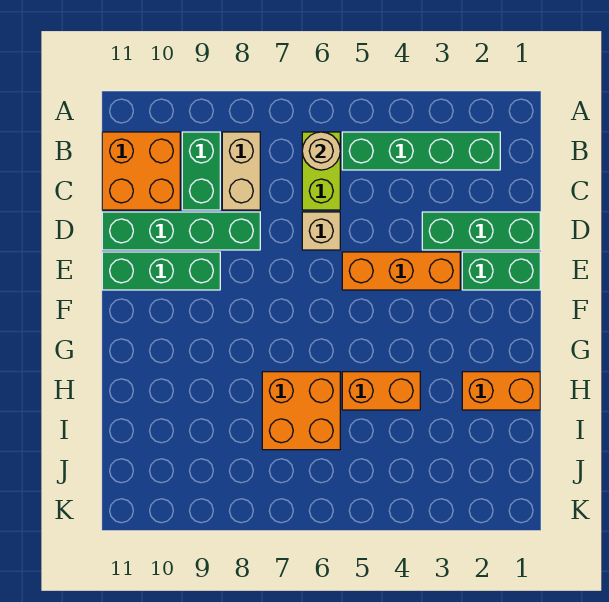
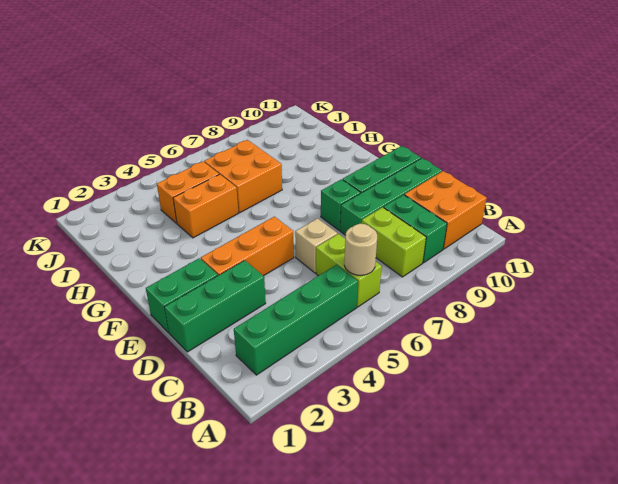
tan brick B8:C8 level 1 -> lime brick B8:C8 level 1
none -> green brick E8 level 1
orange brick H1:H2 level 1 -> orange brick I4:I5 level 1

